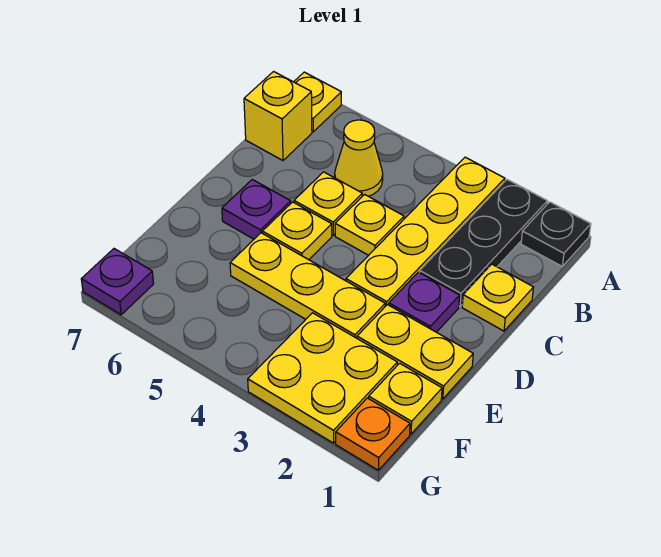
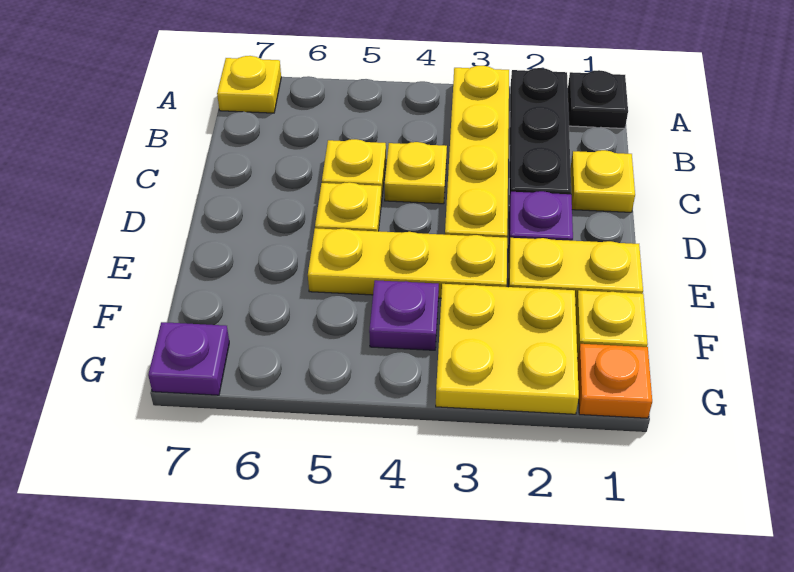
yellow cone B5 level 1 -> none
yellow brick B7 level 1 -> none
purple plate D6 level 1 -> purple plate F4 level 1

